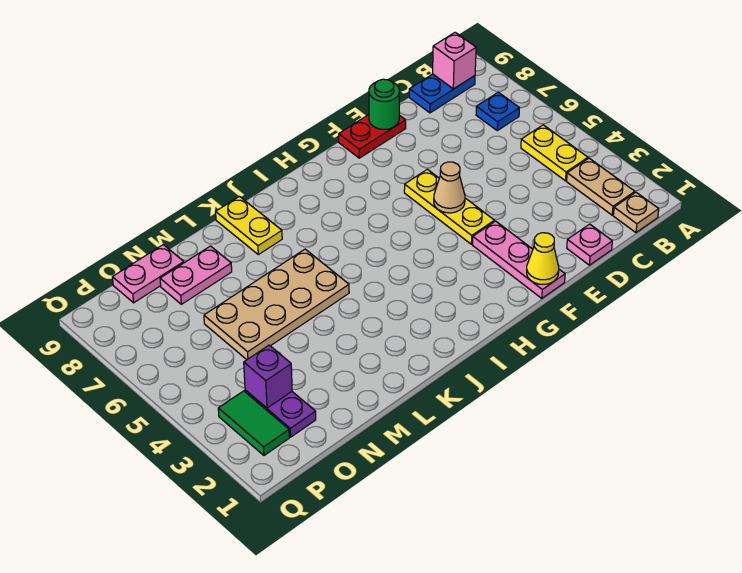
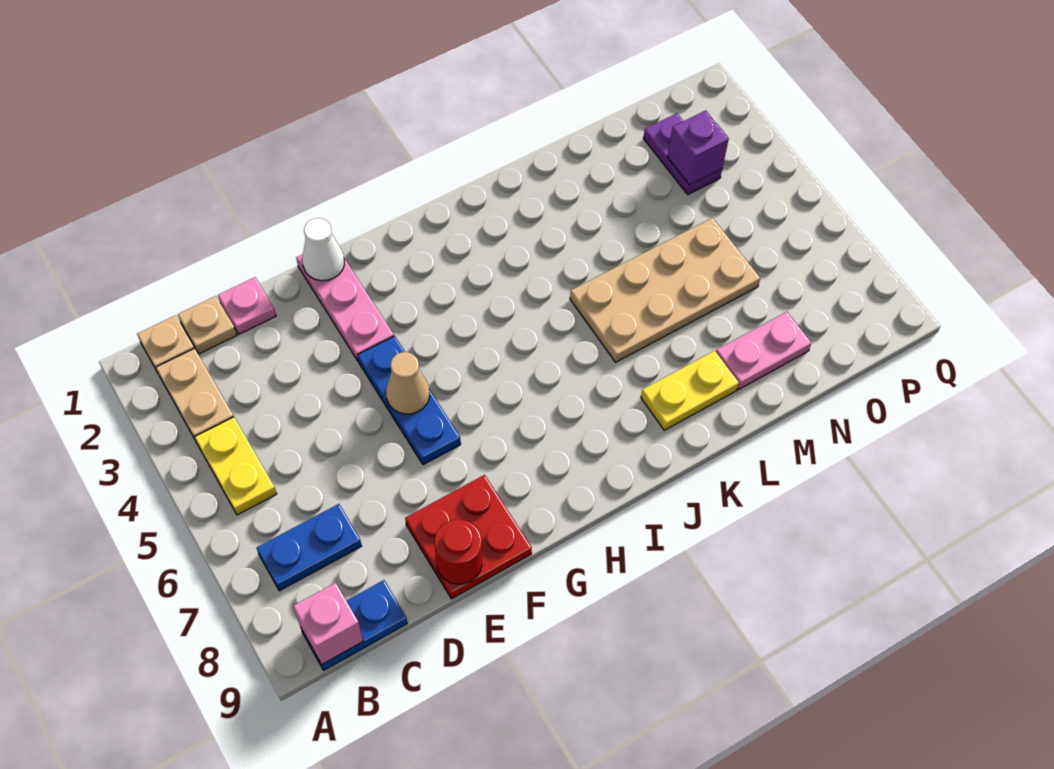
blue plate B7 level 1 -> blue plate B7:C7 level 1
none -> tan plate C1 level 1
red plate E9:F9 level 1 -> red plate E8:F9 level 1
green round brick E9 level 2 -> red round brick E9 level 2
yellow cone F1 level 2 -> white cone F1 level 2
yellow plate F4:F6 level 1 -> blue plate F4:F6 level 1
yellow plate K8:K9 level 1 -> yellow plate K8:L8 level 1
pink plate N9:O9 level 1 -> none
green tile P2:P3 level 1 -> none

